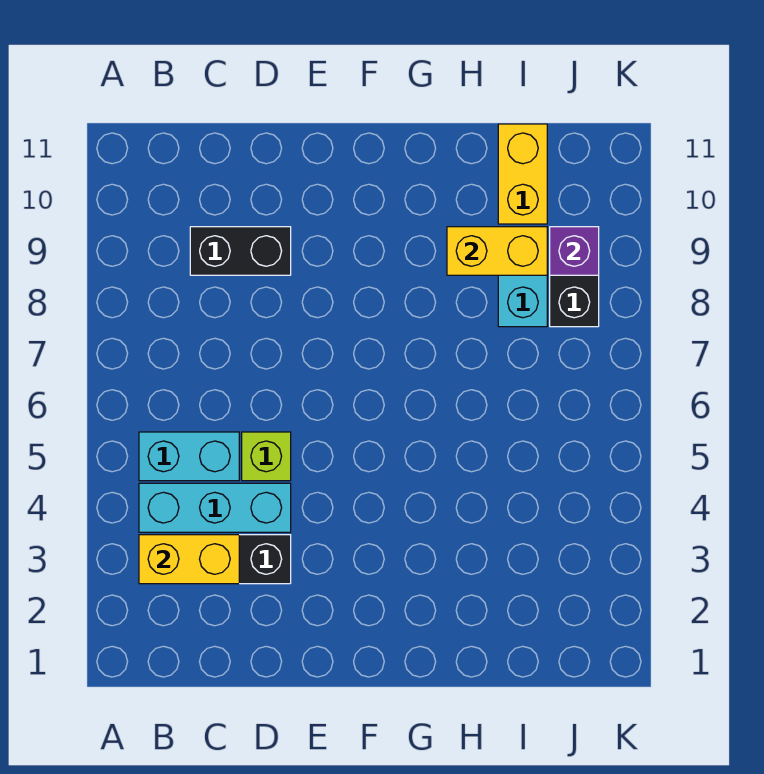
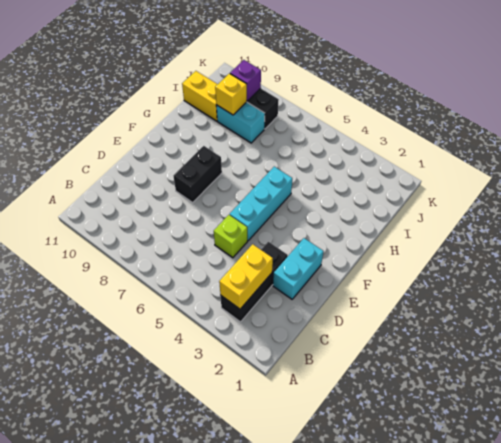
cyan brick B4:D4 level 1 -> cyan brick E5:G5 level 1
cyan brick B5:C5 level 1 -> cyan brick D2:E2 level 1
black brick C9:D9 level 1 -> black brick E8:F8 level 1
yellow brick H9:I9 level 2 -> yellow brick I9 level 2

